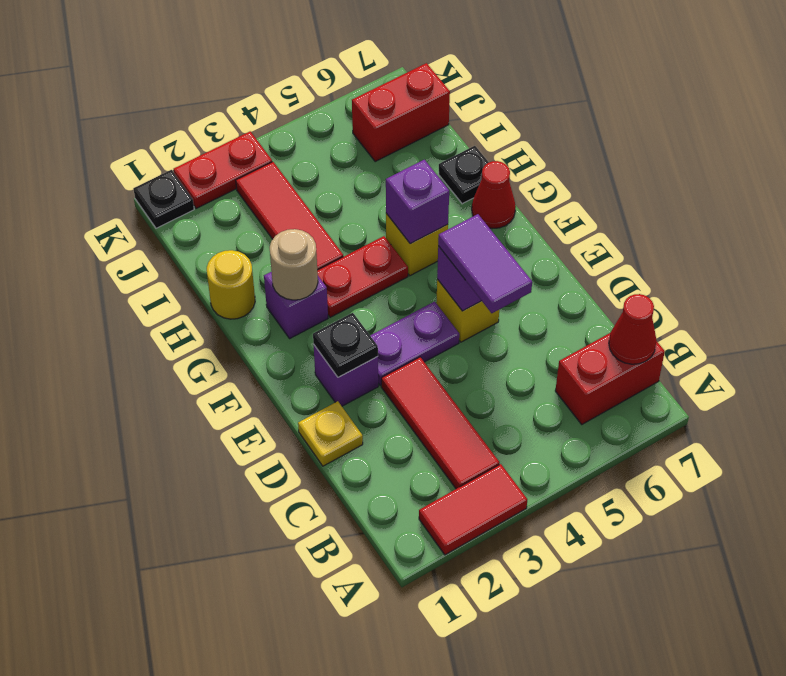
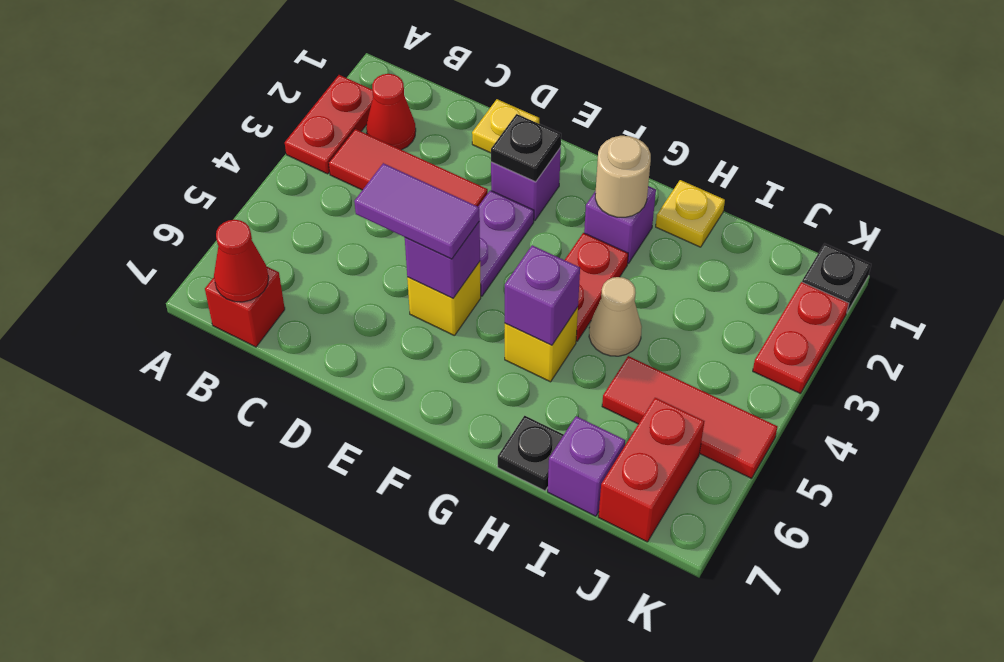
red tile A2:A3 level 1 -> red plate A2:A3 level 1
red brick B6:B7 level 1 -> red brick B7 level 1
red cone G7 level 1 -> red cone B2 level 1
yellow round brick H1 level 1 -> yellow plate H1 level 1
red tile H3:J3 level 1 -> red tile I5:K5 level 1
none -> tan cone H4 level 1
none -> purple brick I7 level 1

